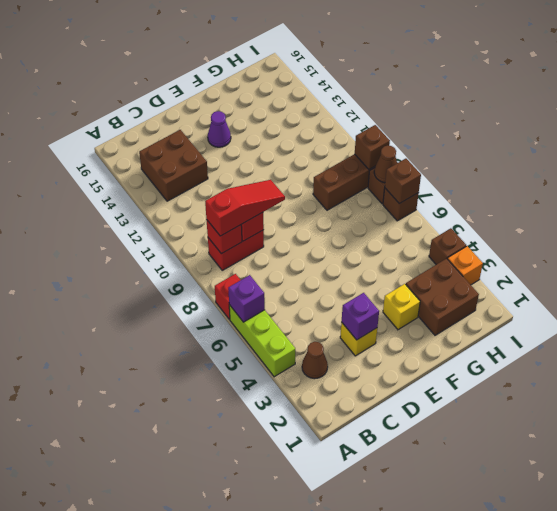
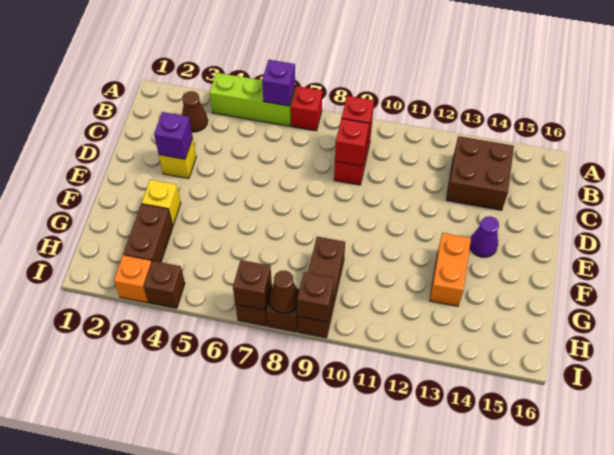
red slope B9:D9 level 3 top B -> none
none -> orange brick F13:G13 level 1
brown brick G2:H3 level 1 -> brown brick G3:H3 level 1

